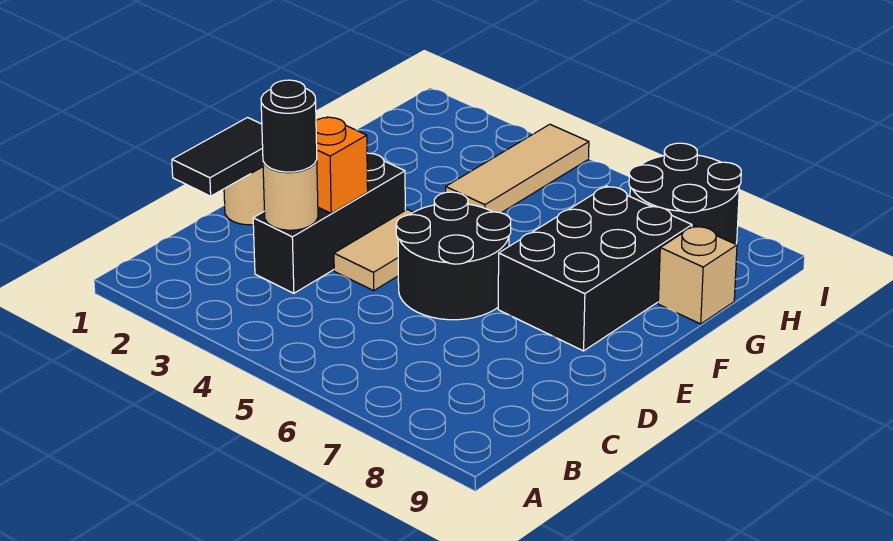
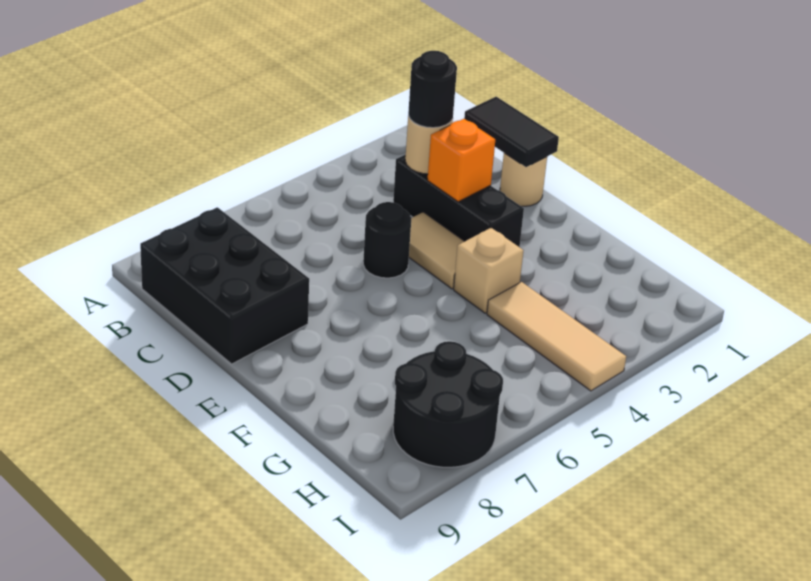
black round brick D5:E6 level 1 -> black round brick D5 level 1
black brick E7:G8 level 1 -> black brick B8:D9 level 1
tan brick G9 level 1 -> tan brick F4 level 1

